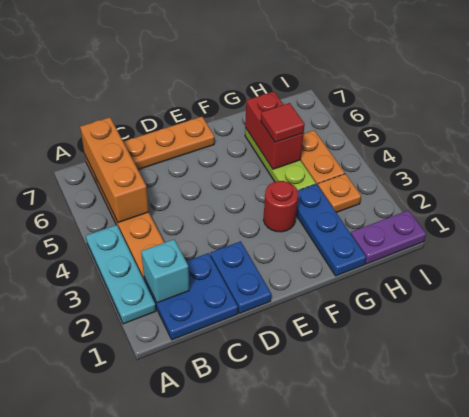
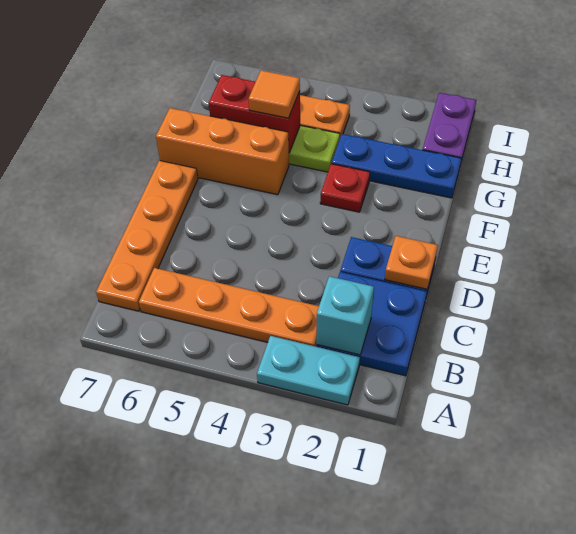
cyan plate A2:A4 level 1 -> cyan plate A2:A3 level 1
orange brick B5:B7 level 2 -> orange brick F5:F7 level 1
red round brick F3 level 1 -> red plate F3 level 1
red tile G5 level 3 -> orange tile G5 level 3
orange plate H3 level 1 -> orange plate D1 level 2

